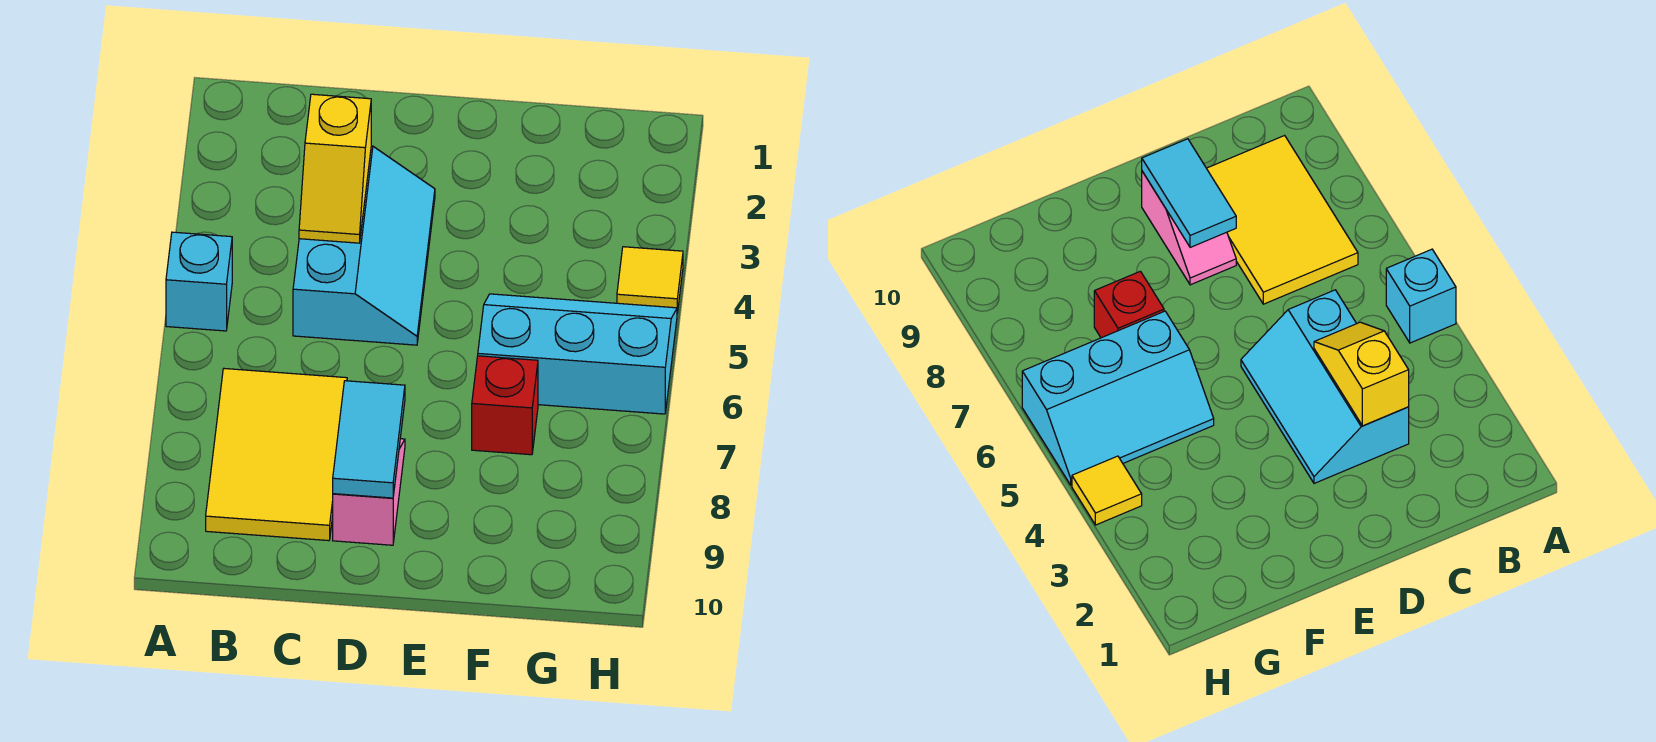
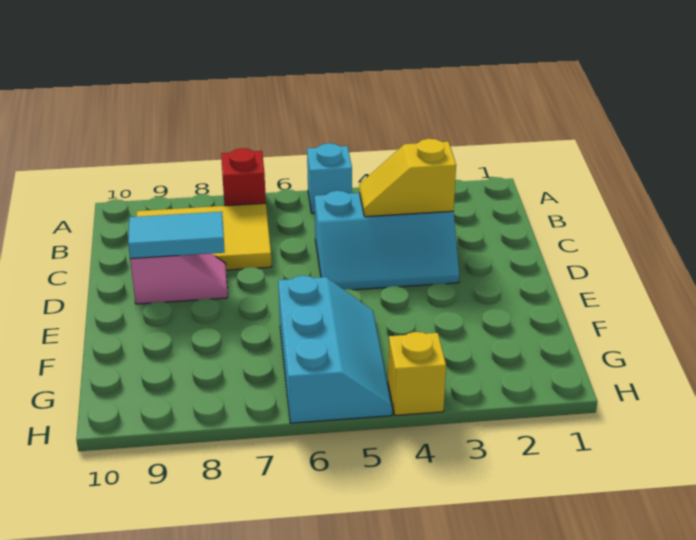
red brick F7 level 1 -> red brick A7 level 1
yellow tile H4 level 1 -> yellow brick H4 level 1

